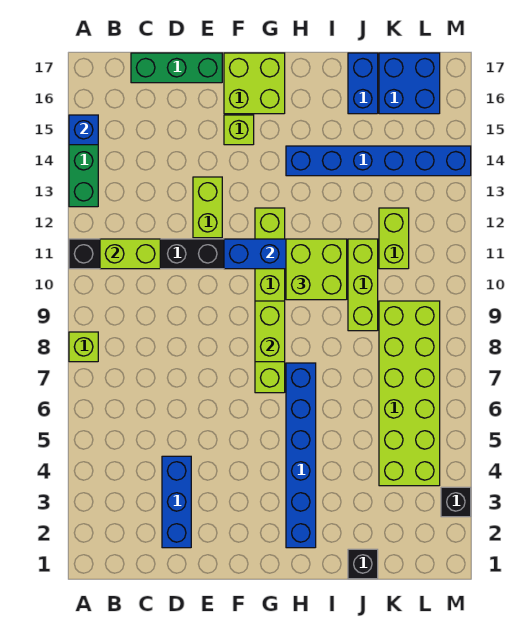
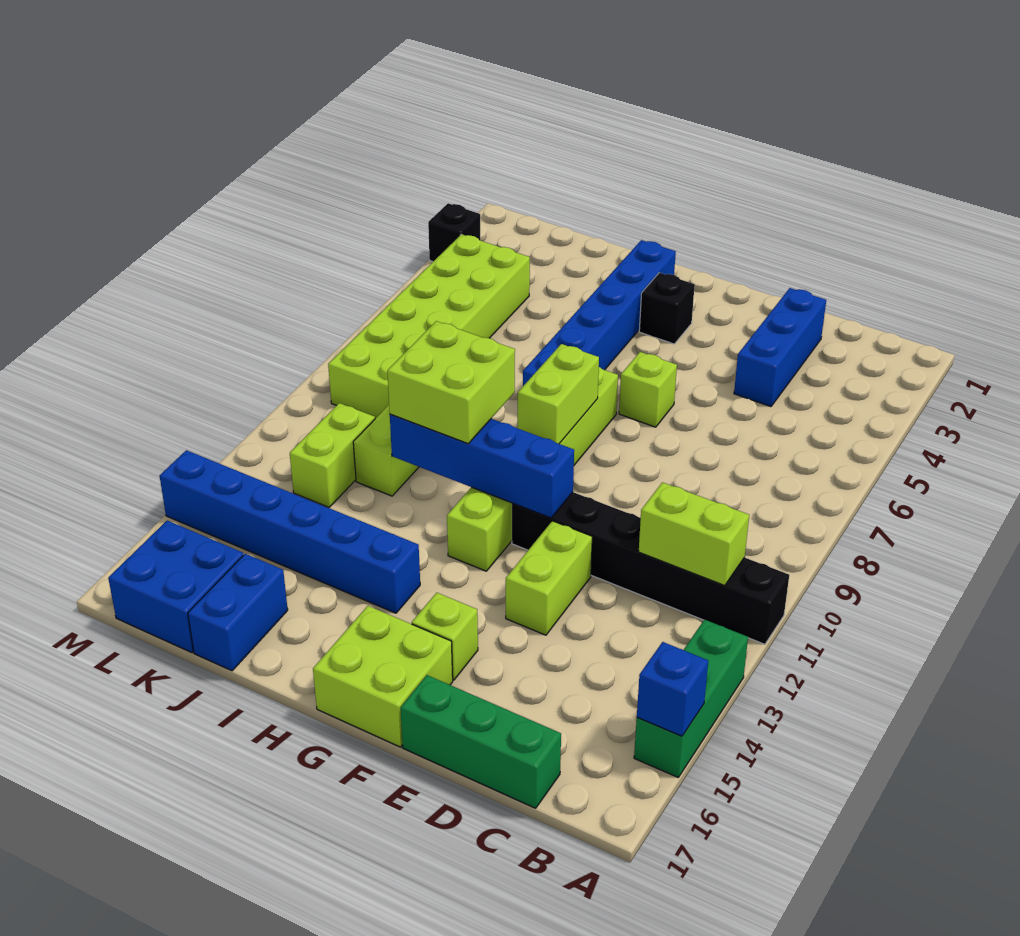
lime brick A8 level 1 -> lime brick F6 level 1
black brick J1 level 1 -> black brick G3 level 1

